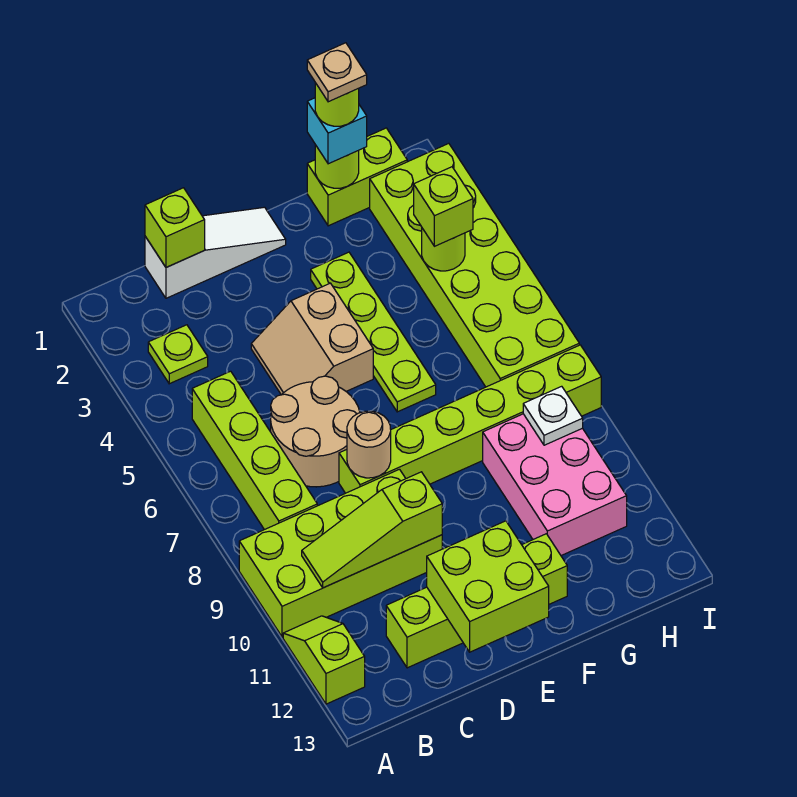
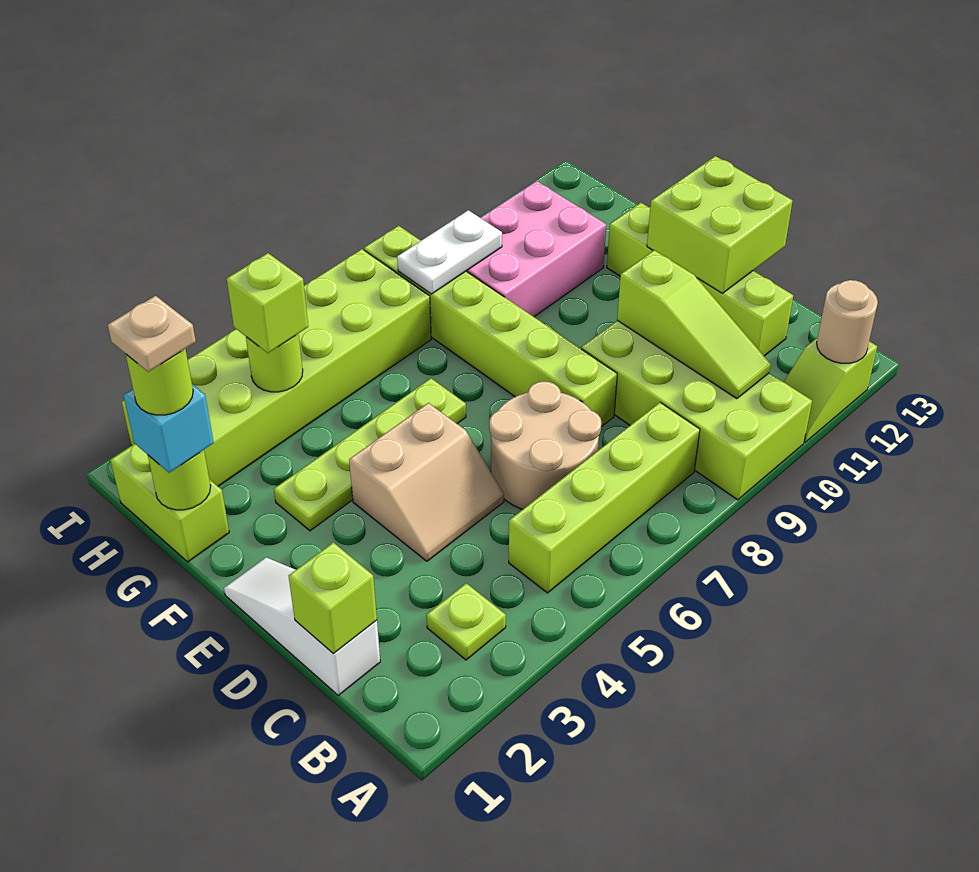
tan round brick D8 level 2 -> tan round brick A12 level 2
white plate H9 level 2 -> white plate H8:H9 level 2

